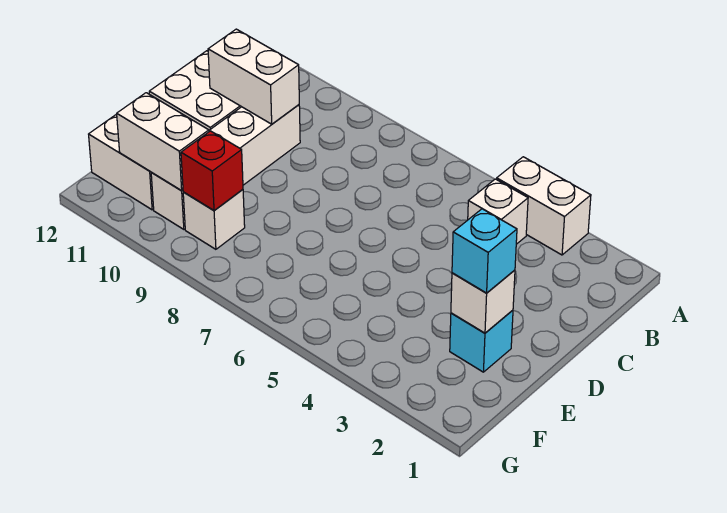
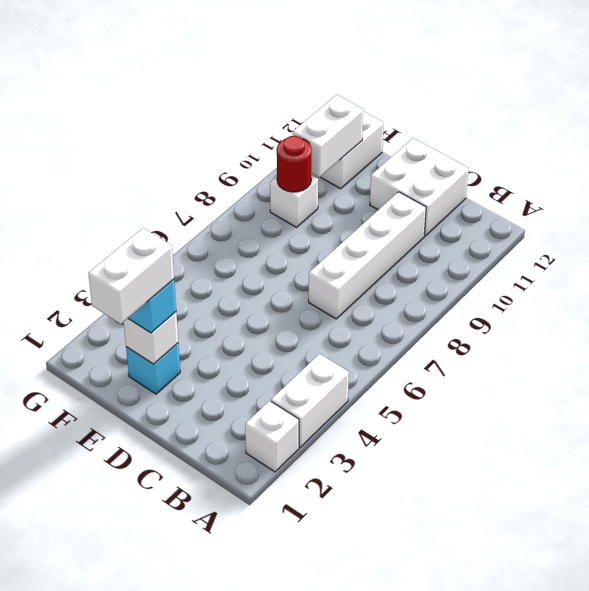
white brick B4 level 1 -> white brick A2 level 1
white brick C10:F10 level 1 -> white brick C7:C10 level 1
white brick C10:C11 level 2 -> white brick E1:E2 level 4
red brick F9 level 2 -> red round brick F9 level 2

